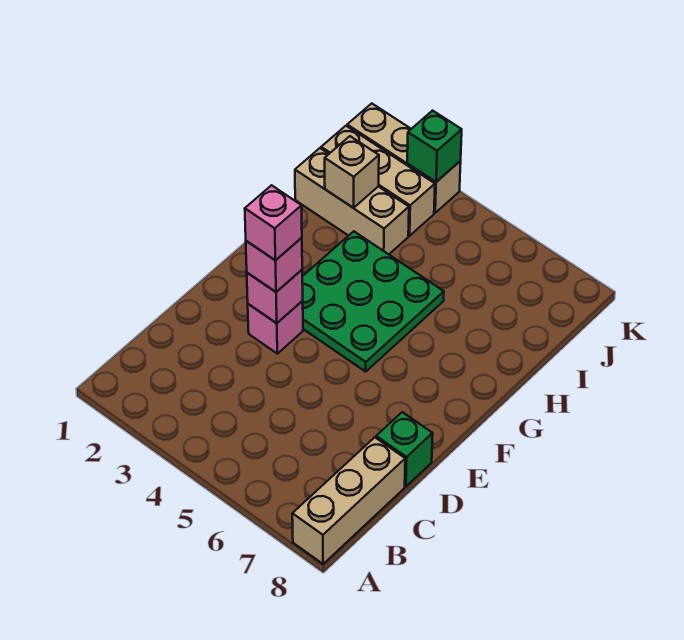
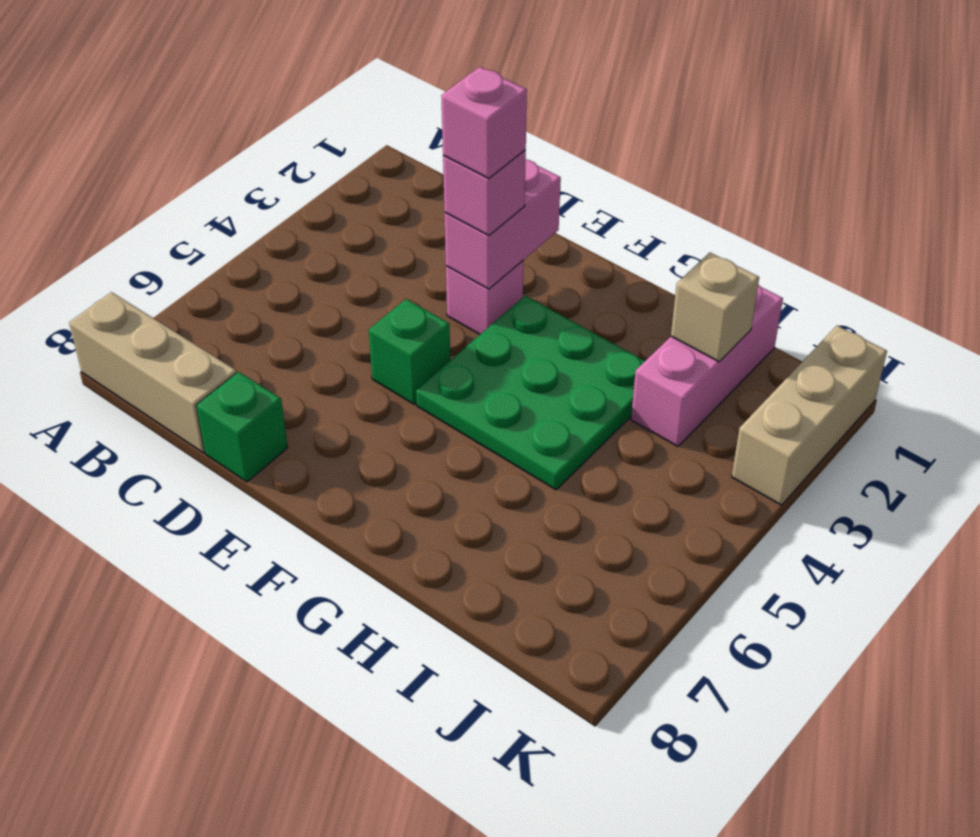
pink brick E3 level 2 -> pink brick E2:E3 level 2
tan brick I1:I3 level 1 -> pink brick I1:I3 level 1
tan brick J1:J3 level 1 -> none
green brick K3 level 2 -> green brick E5 level 1

